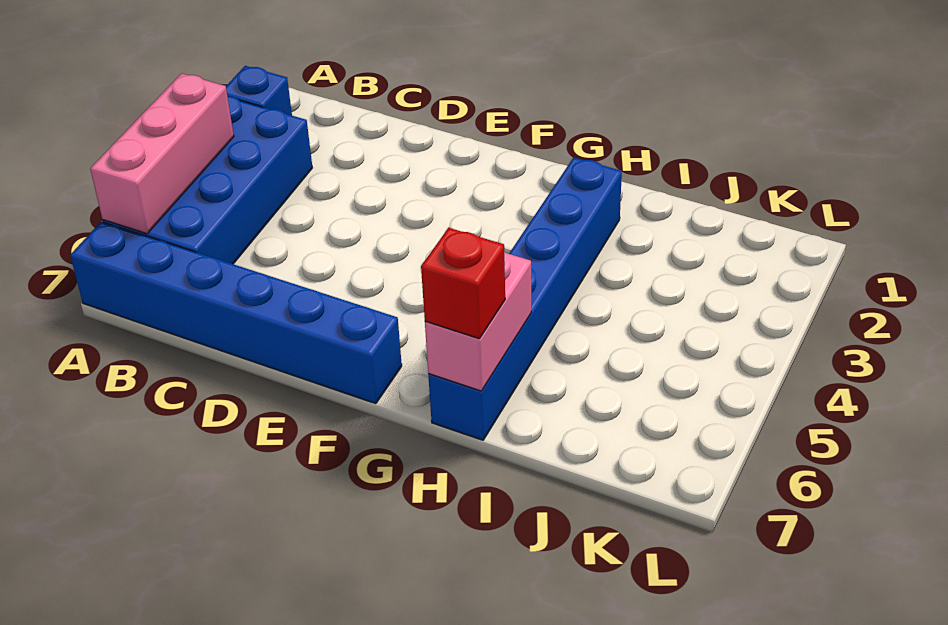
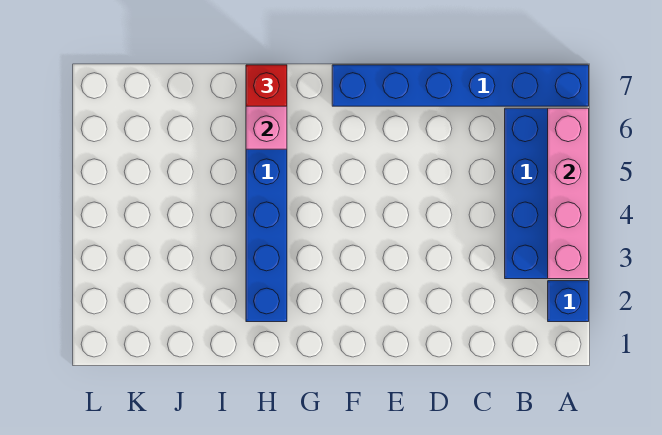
pink brick A4:A6 level 2 -> pink brick A3:A6 level 2

